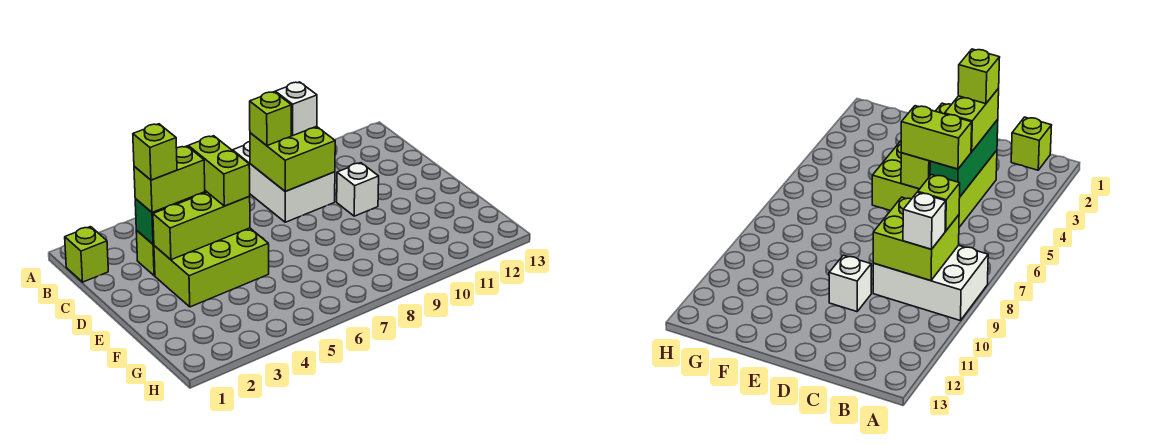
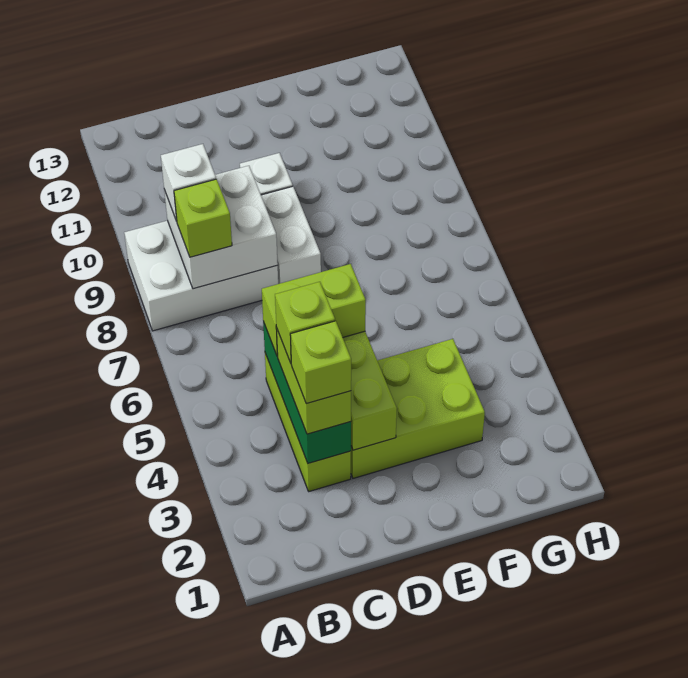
lime brick B1 level 1 -> lime brick C4 level 4
lime brick B8:C9 level 2 -> white brick B8:C9 level 2
lime brick D3:E5 level 1 -> lime brick D3:F4 level 1
none -> white brick D8:D9 level 1

